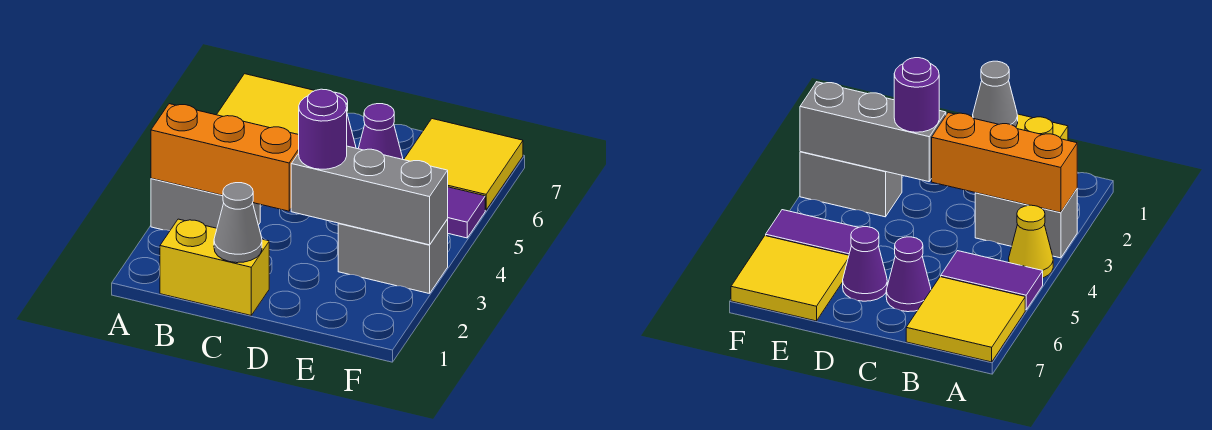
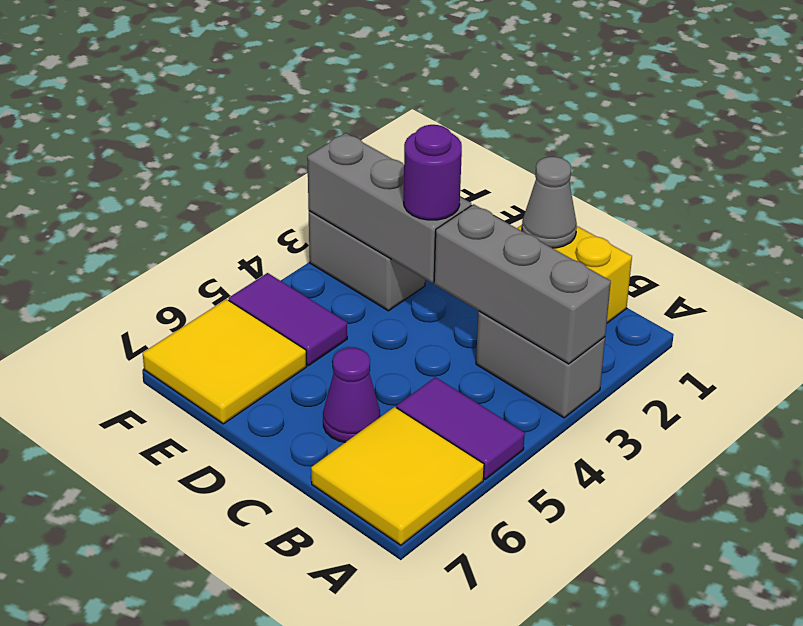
orange brick A3:C3 level 2 -> grey brick A3:C3 level 2
yellow cone A4 level 1 -> none
purple cone D6 level 1 -> none

